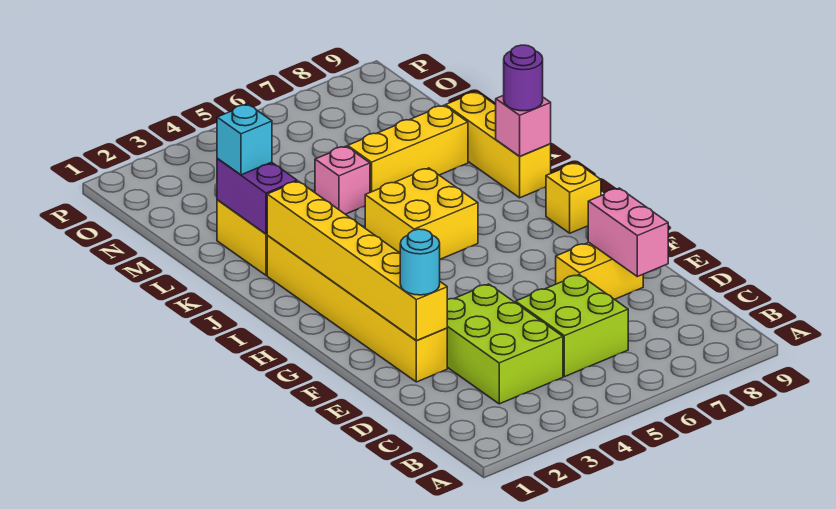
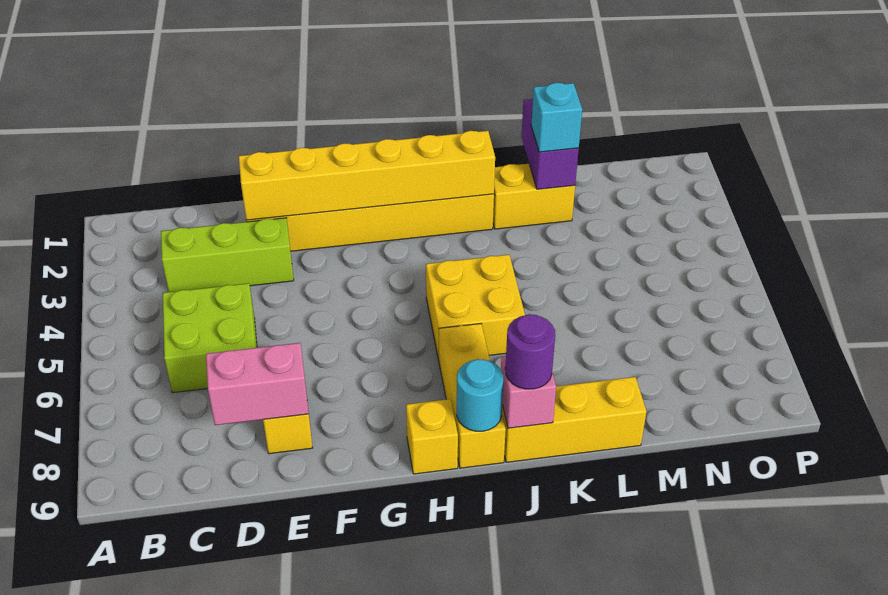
lime brick C3:E4 level 1 -> lime brick C3:E3 level 1
cyan round brick E2 level 3 -> cyan round brick I9 level 2
purple brick K2:L2 level 2 -> purple brick L1:L2 level 2
pink brick L5 level 1 -> none
yellow brick L6:L8 level 1 -> yellow brick I7:I9 level 1

